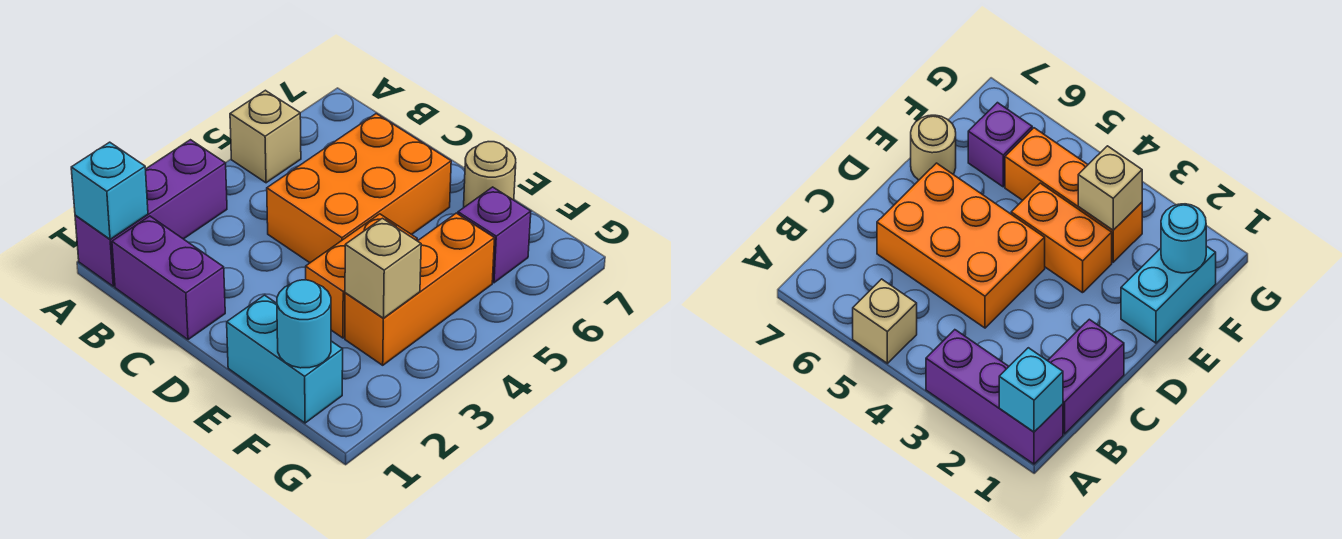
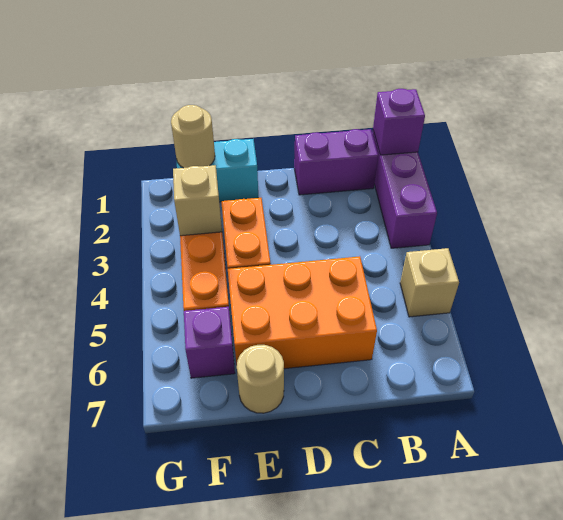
cyan brick A1 level 2 -> purple brick A1 level 2
orange brick C4:D6 level 1 -> orange brick C5:E6 level 1
cyan round brick F1 level 2 -> tan round brick F1 level 2

